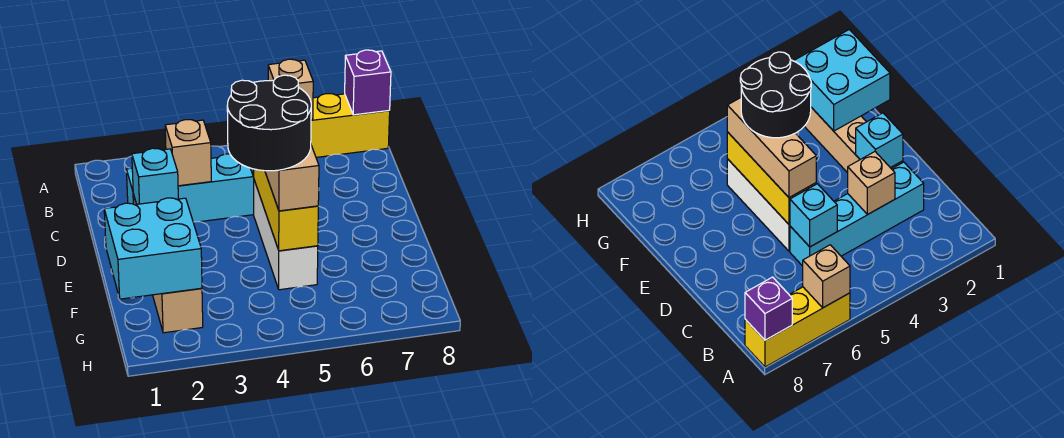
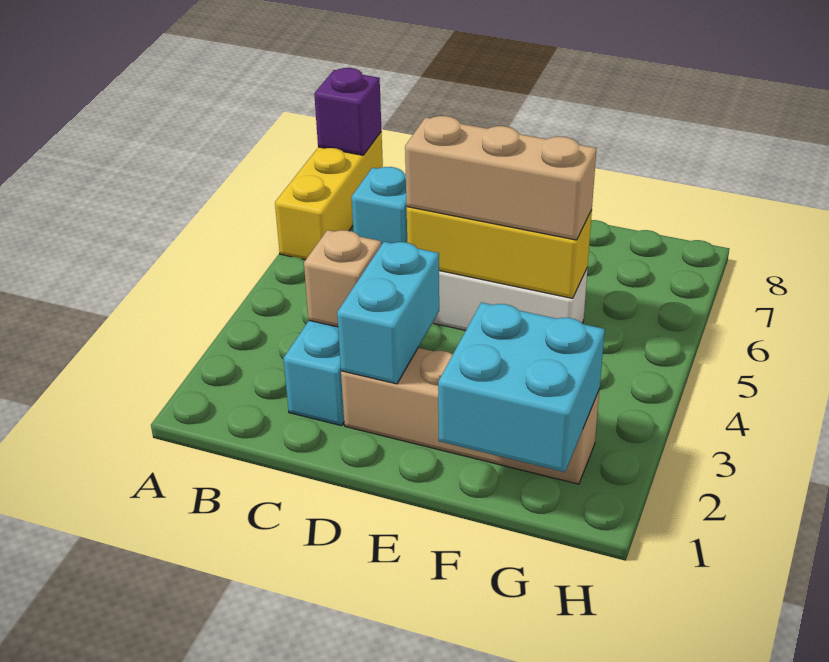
tan brick A6 level 2 -> none
cyan brick D2 level 2 -> cyan brick D2:D3 level 2
black round brick E4:F5 level 4 -> none

